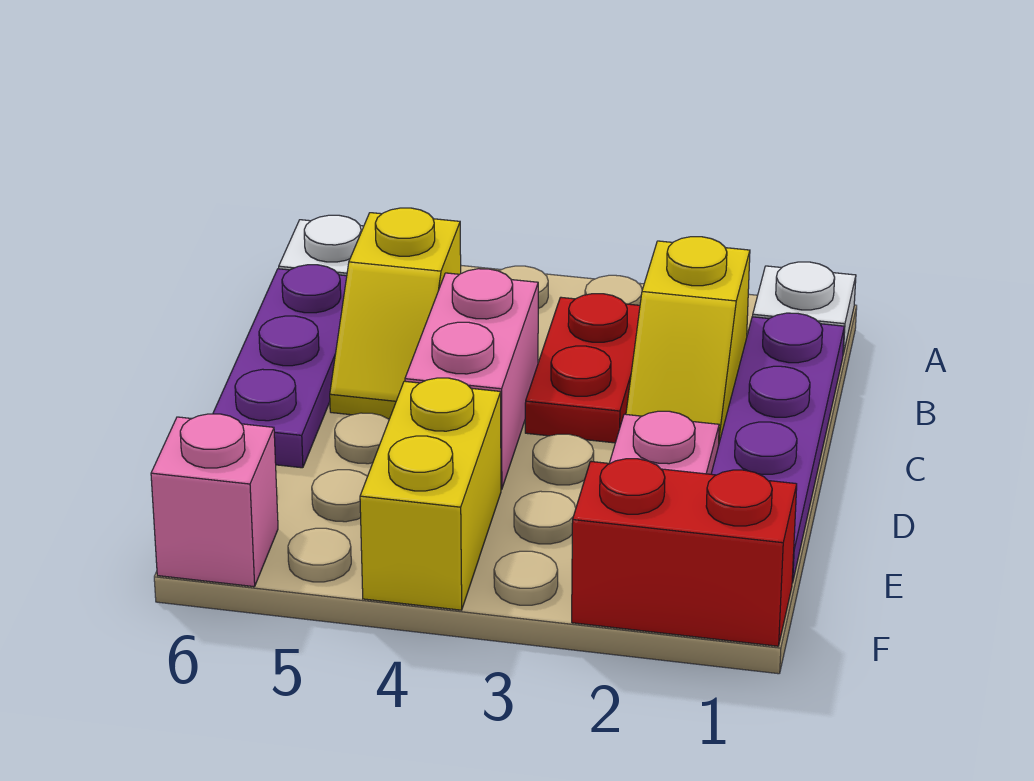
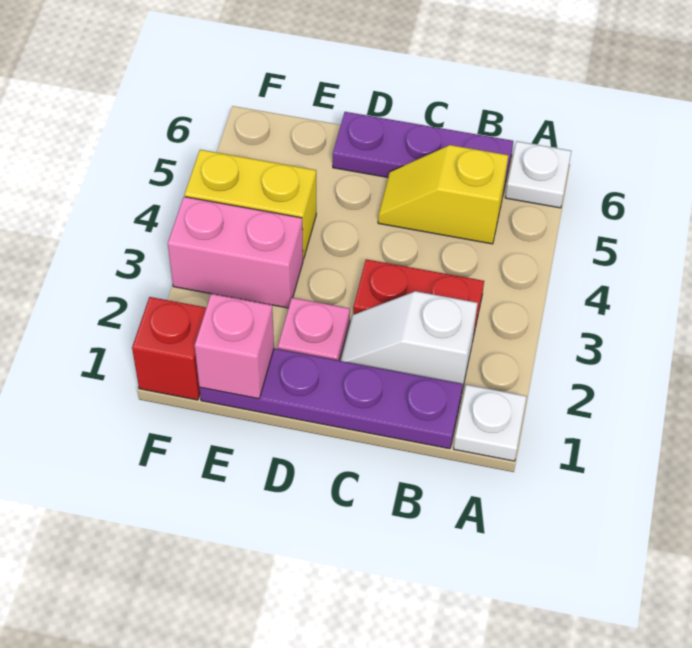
yellow slope B2:C2 level 1 top B -> white slope B2:C2 level 1 top B
pink brick C4:D4 level 1 -> pink brick E3:F3 level 1
red brick F1:F2 level 1 -> red brick F1 level 1
pink brick F6 level 1 -> pink brick E1 level 2

